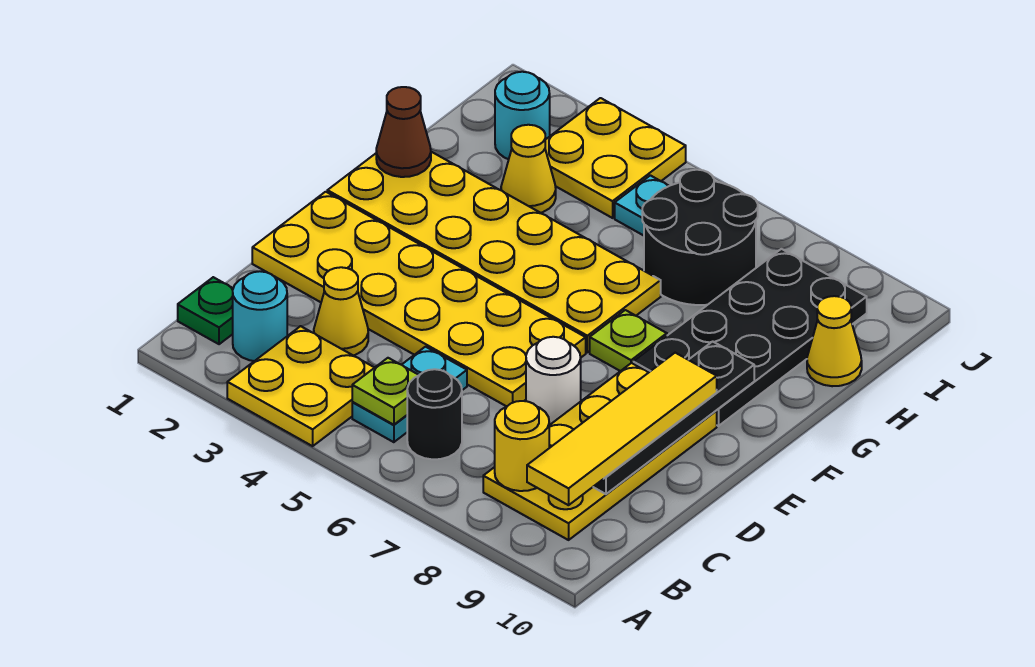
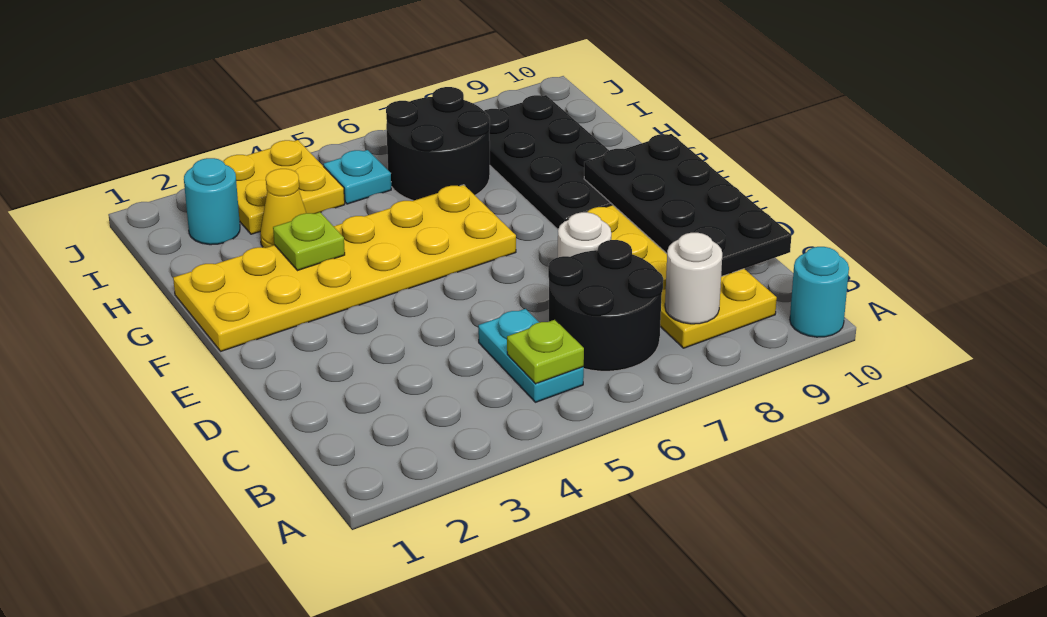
yellow plate A3:B4 level 1 -> none
green plate B1 level 1 -> none
cyan round brick B2 level 1 -> cyan round brick A10 level 1
black round brick B6 level 1 -> black round brick B6:C7 level 1
yellow round brick B8 level 2 -> white round brick B8 level 2
yellow tile B9:E9 level 3 -> none
yellow cone C3 level 1 -> none
black plate C9:F9 level 2 -> black plate C9:F10 level 2
yellow plate D1:E6 level 1 -> none
lime plate F7 level 1 -> lime plate G3 level 2
brown cone G1 level 2 -> none
yellow cone H10 level 1 -> none

